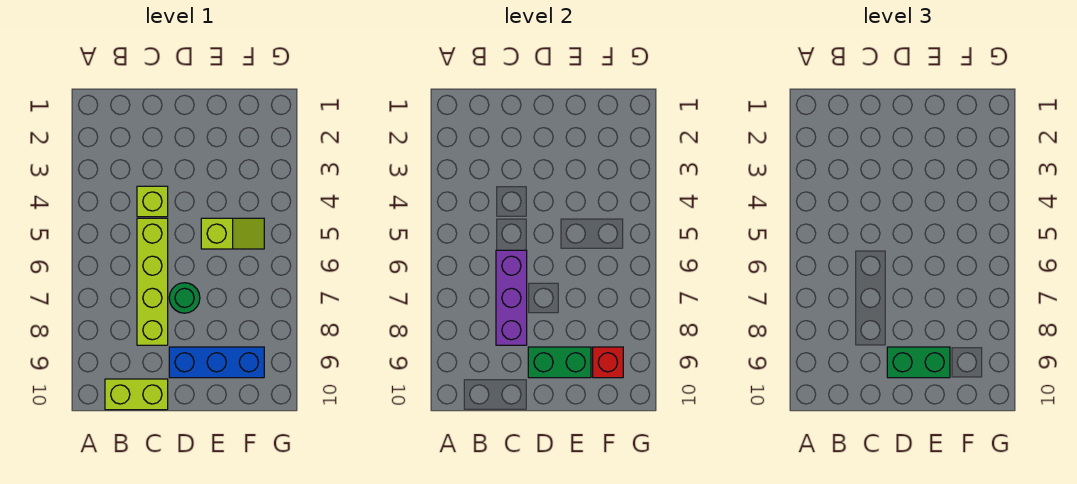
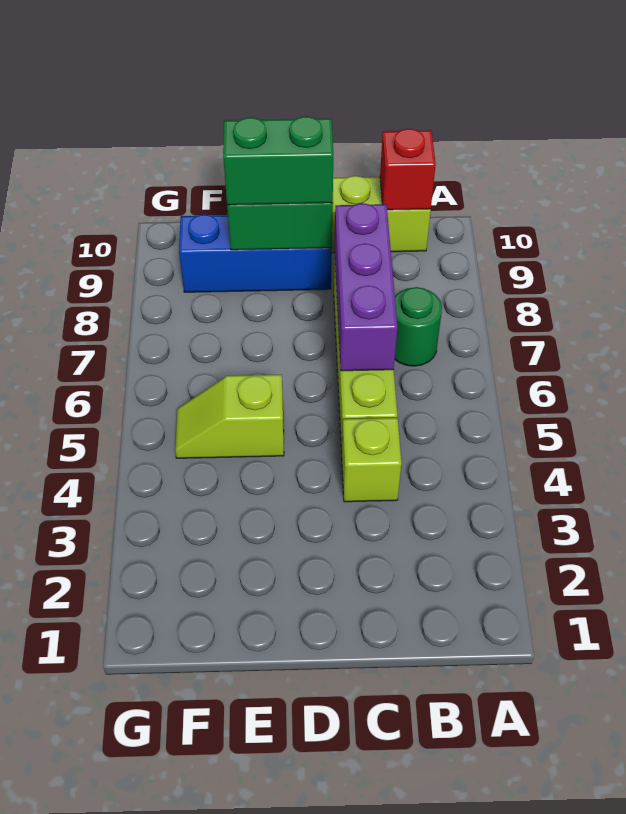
green round brick D7 level 1 -> green round brick B7 level 1
red brick F9 level 2 -> red brick B10 level 2

